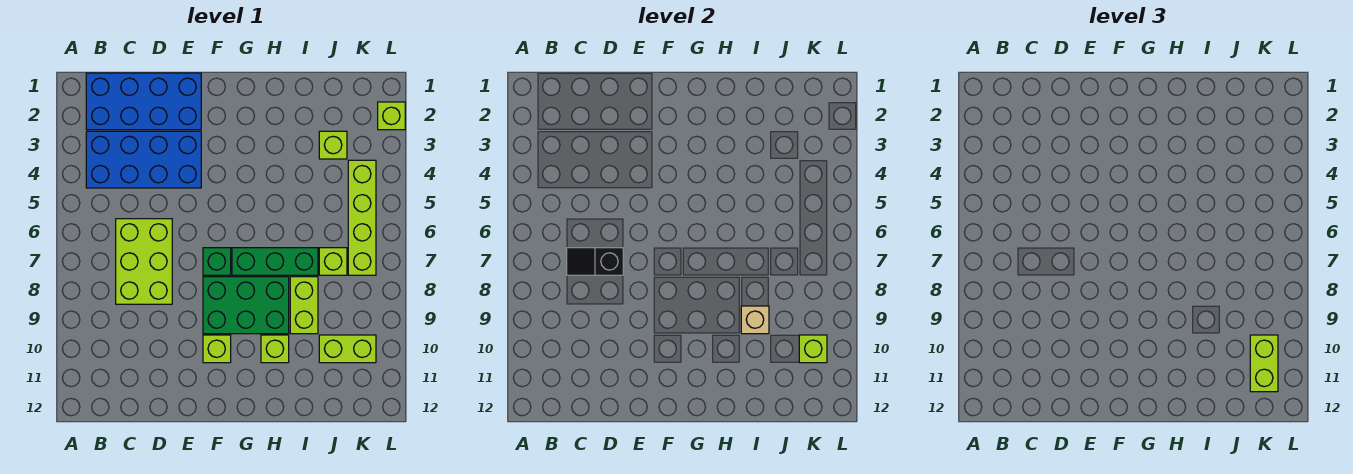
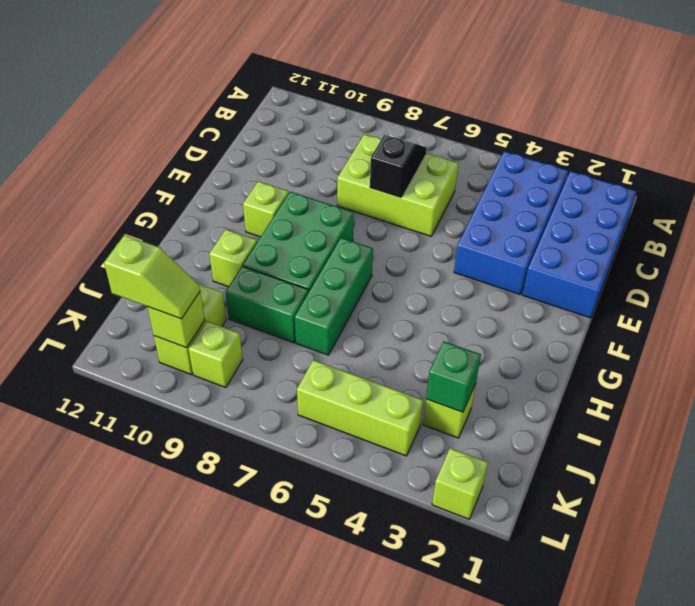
green brick F7 level 1 -> green brick J3 level 2
lime brick I8:I9 level 1 -> green brick I8:I9 level 1
tan brick I9 level 2 -> none
lime brick J7 level 1 -> lime brick K9 level 1
lime brick K4:K7 level 1 -> lime brick K4:K6 level 1
lime brick K10:K11 level 3 -> lime slope K10:K11 level 3 top 11

